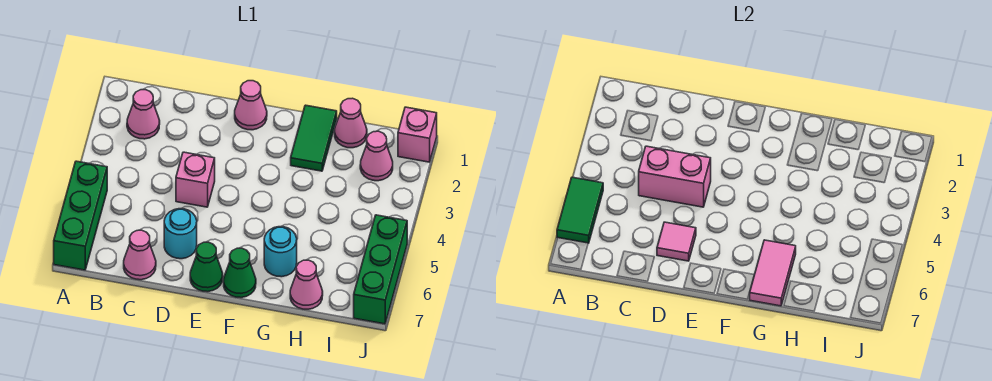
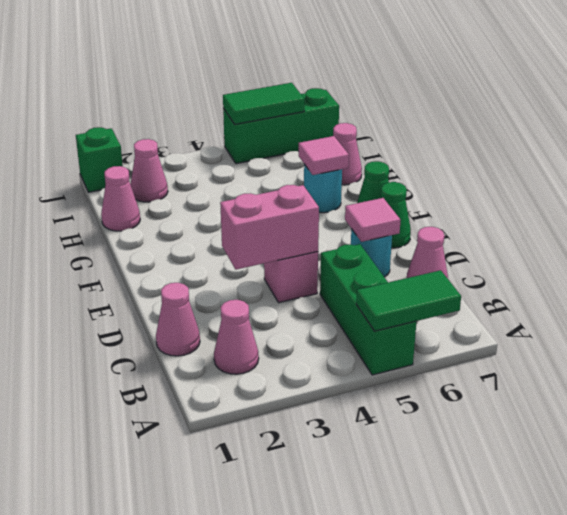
green brick A5:A7 level 1 -> green brick A5:C5 level 1
pink brick C4:D4 level 2 -> pink brick D3:D4 level 2
pink cone E1 level 1 -> pink cone C1 level 1
green tile G1:G2 level 1 -> green tile J5:J6 level 2
pink tile G6:G7 level 2 -> pink tile G6 level 2
pink brick J1 level 1 -> green brick J1 level 1

